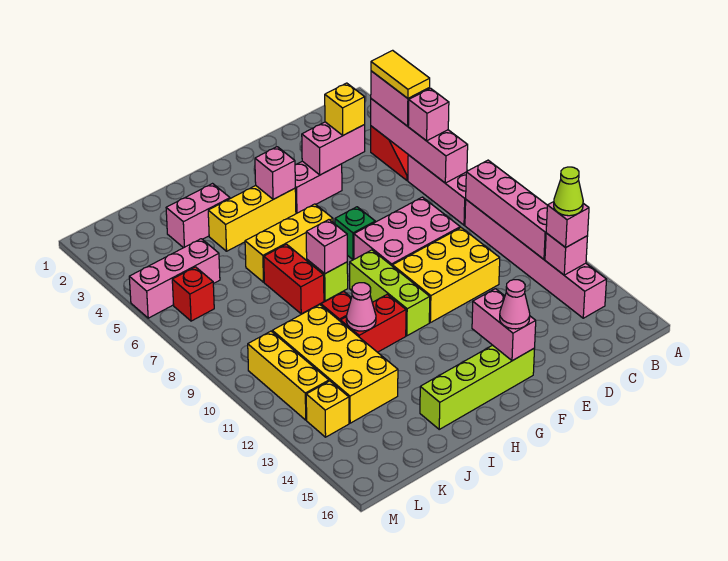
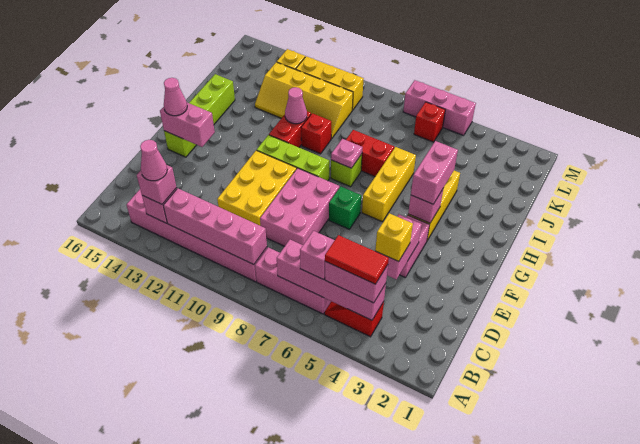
yellow tile B4:B5 level 4 -> red tile B4:B5 level 4
lime cone B13 level 4 -> pink cone B13 level 4
pink brick H8 level 2 -> pink plate H8 level 2
pink brick I3:J3 level 1 -> pink brick G4:H4 level 3
yellow brick J10:K13 level 1 -> yellow slope J10:K13 level 1 top K
pink brick K5:M5 level 1 -> pink brick M5:M7 level 1

